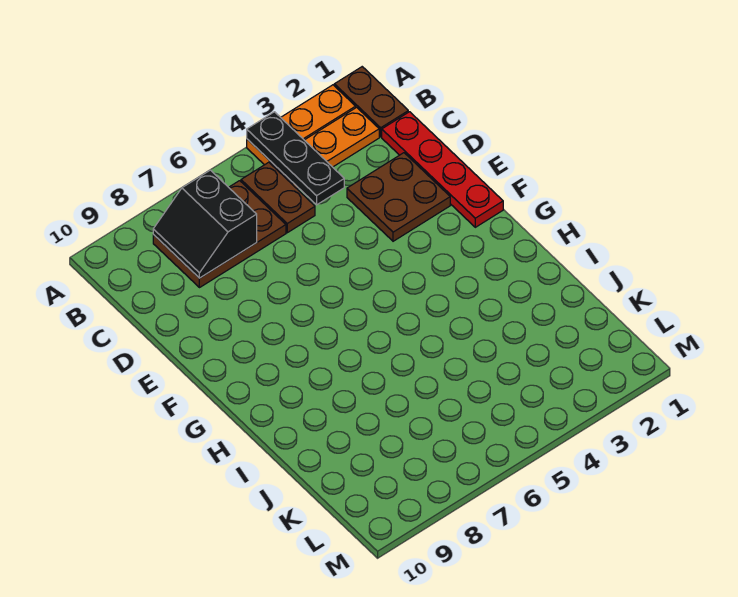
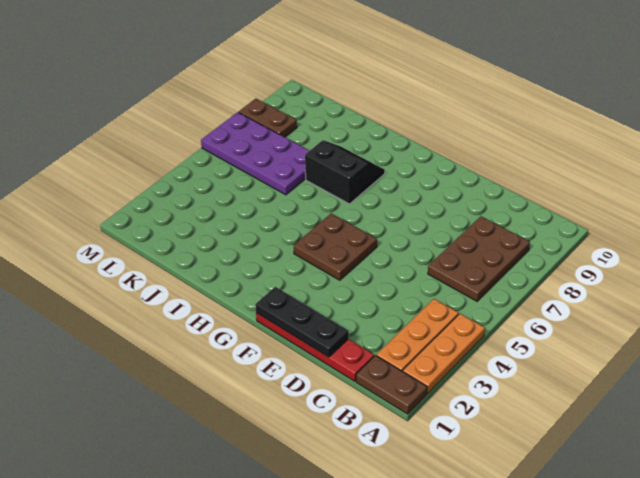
black plate A4:C4 level 2 -> black plate D1:F1 level 2
brown plate B5:C5 level 1 -> brown plate L8:M8 level 1
black slope B7:C8 level 2 top 7 -> black slope H7:I8 level 1 top 7
brown plate D2:E3 level 1 -> brown plate F4:G5 level 1
none -> purple plate J6:M7 level 1

